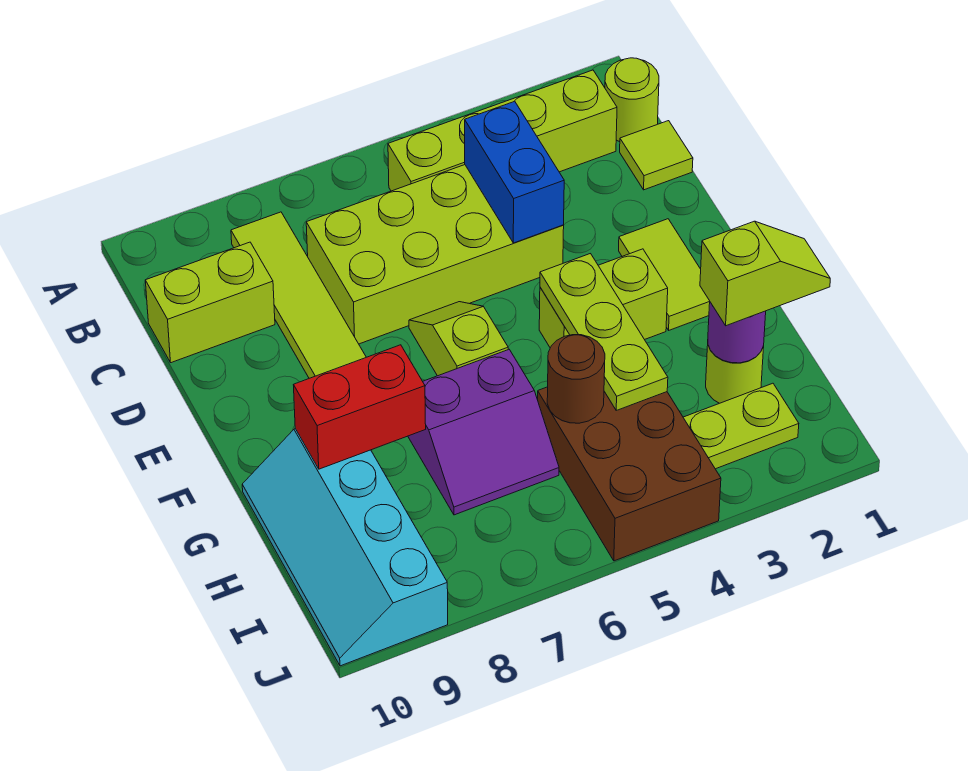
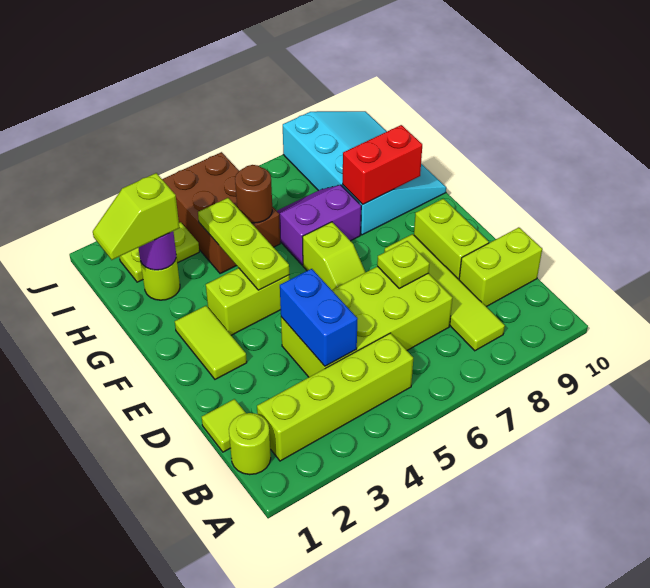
none -> lime plate D7 level 2
none -> lime brick D9:E9 level 1
cyan slope G9:J10 level 1 top 9 -> cyan slope G8:J10 level 1 top 8

